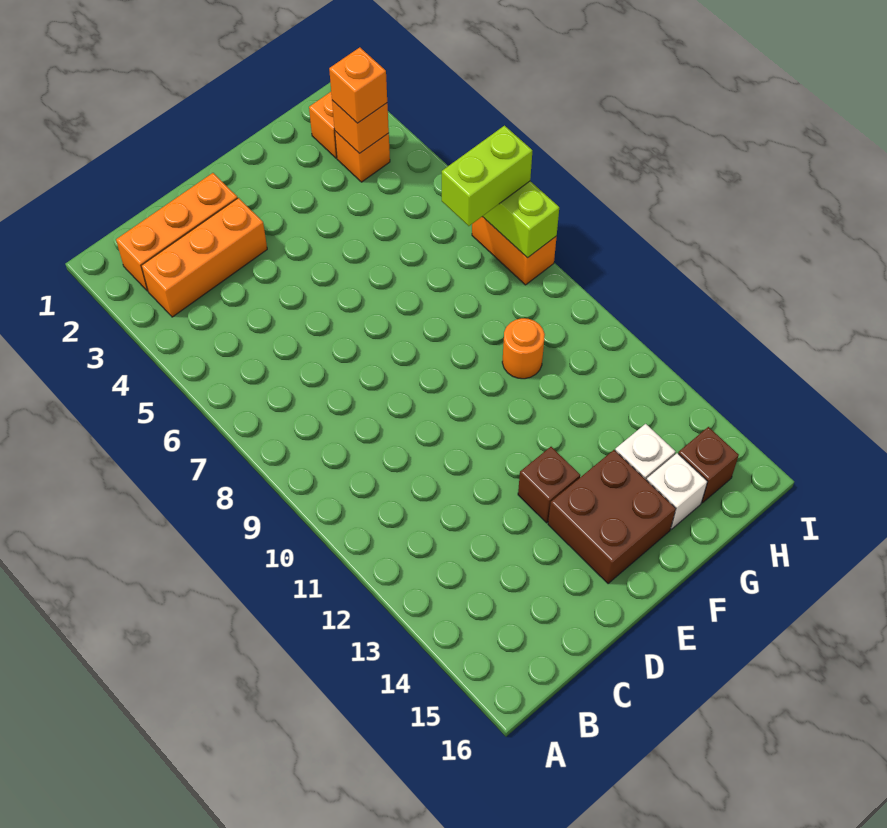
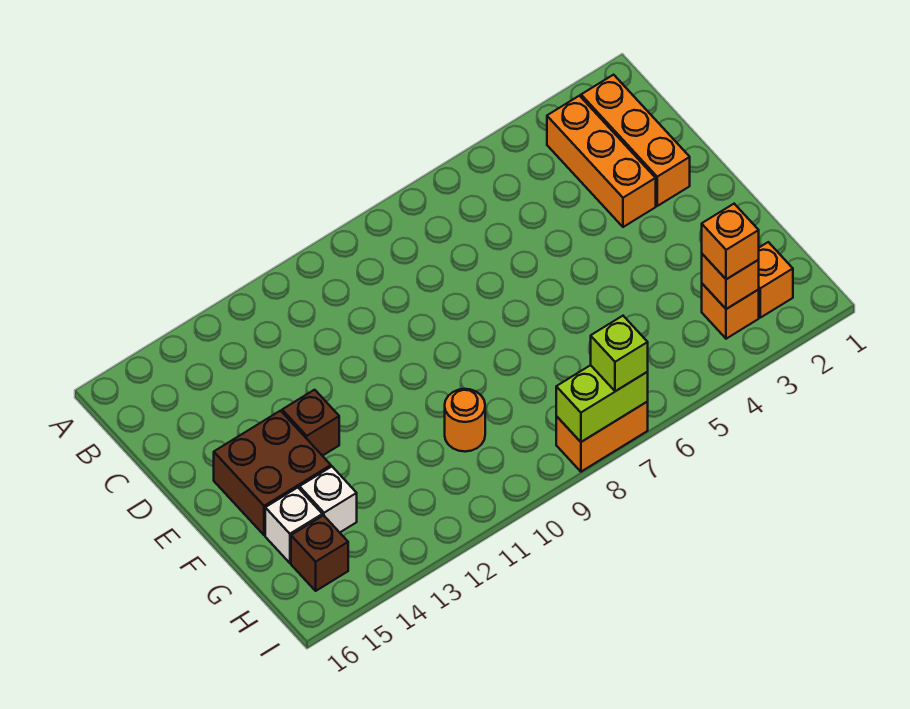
lime brick H7:I7 level 3 -> lime brick I7 level 3

